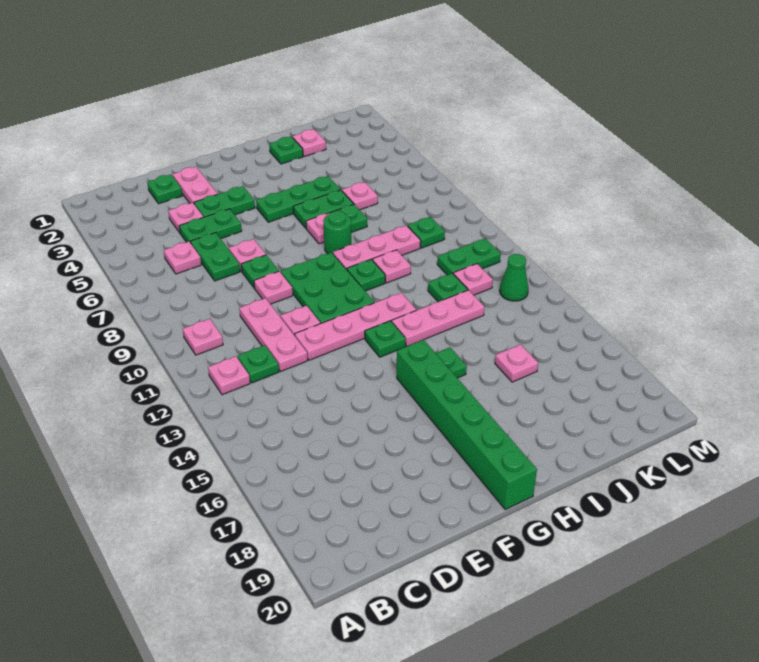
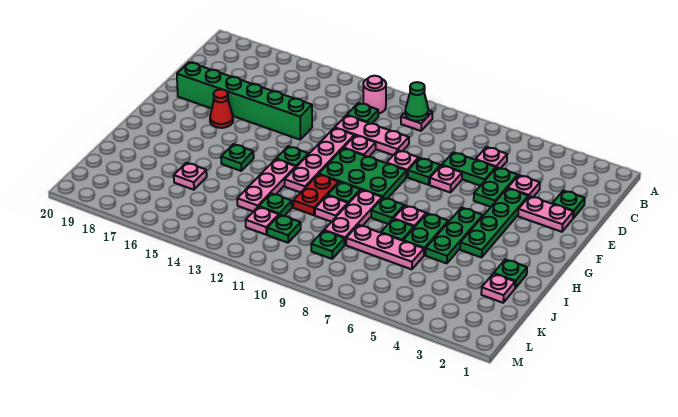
pink plate B12 level 1 -> pink round brick B12 level 1
green plate E4:F4 level 1 -> green plate E4:H4 level 1
none -> red cone F17 level 1
green brick G15:G20 level 1 -> green brick E14:E19 level 1
green round brick H8 level 1 -> green plate H8 level 1
none -> red plate H11:I11 level 1
pink plate J6 level 1 -> pink plate J6:J8 level 1
green plate K11:L11 level 1 -> green plate K11 level 1
green cone L13 level 1 -> green cone B10 level 2

